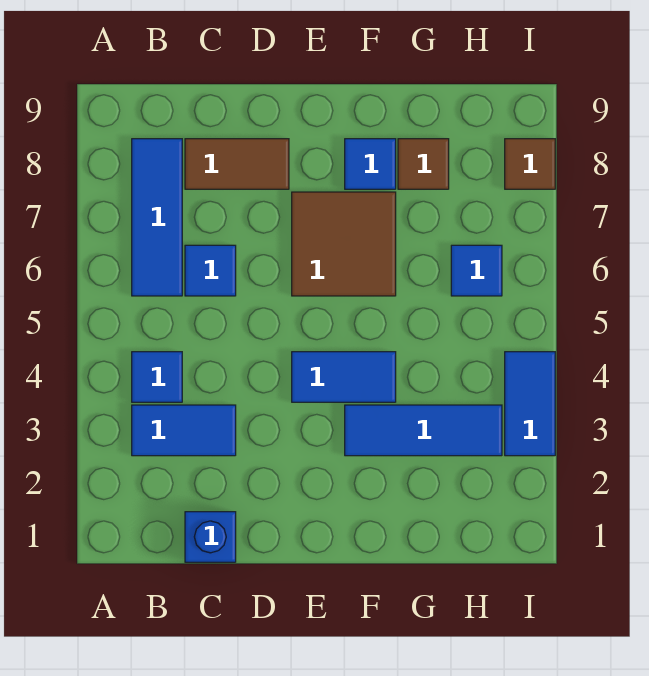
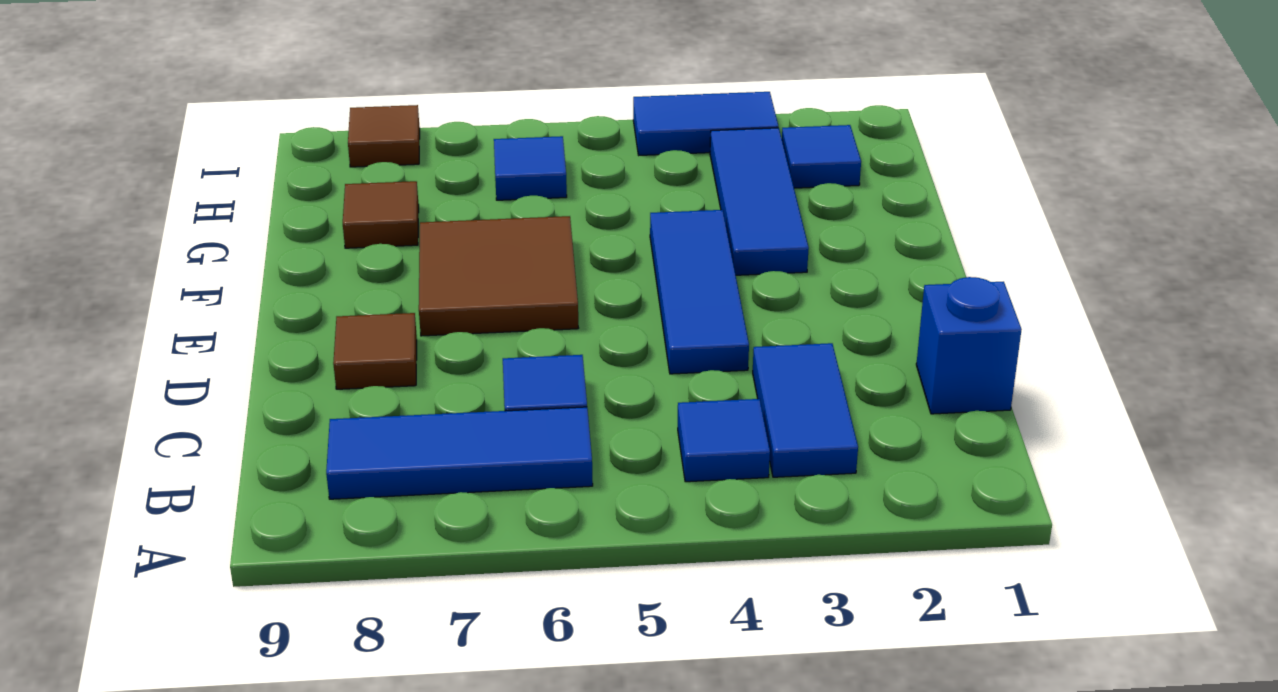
brown tile C8:D8 level 1 -> brown tile D8 level 1
blue tile E4:F4 level 1 -> blue tile D4:F4 level 1
blue tile F8 level 1 -> blue tile H2 level 1

